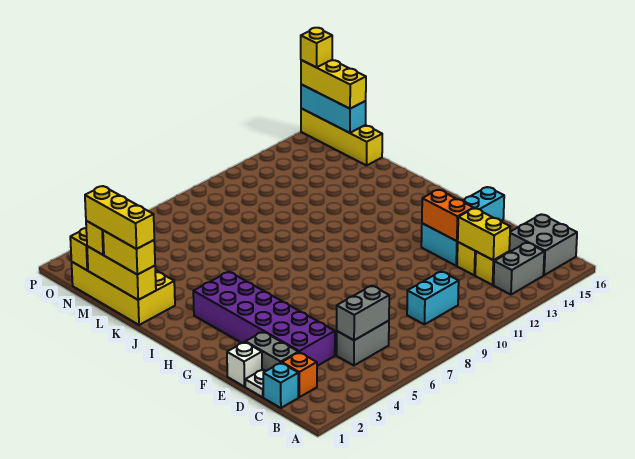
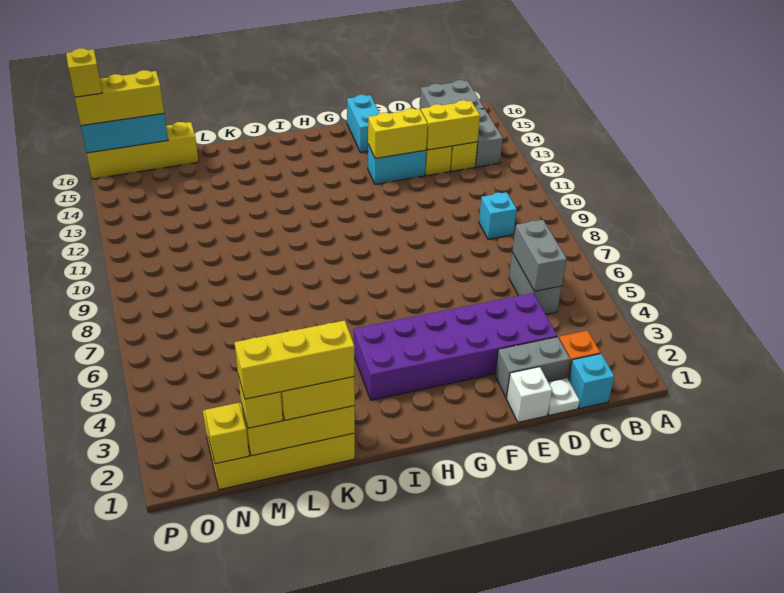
cyan brick C9:C10 level 1 -> cyan brick C9 level 1
orange brick E13:F13 level 2 -> yellow brick E13:F13 level 2

